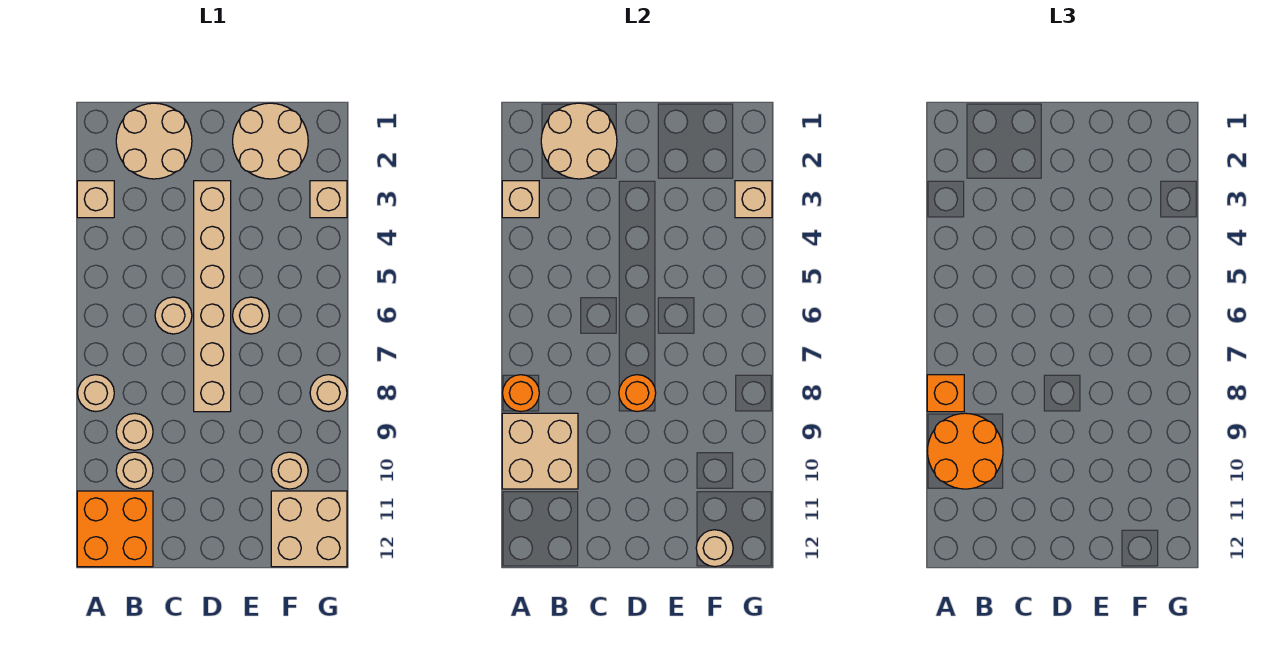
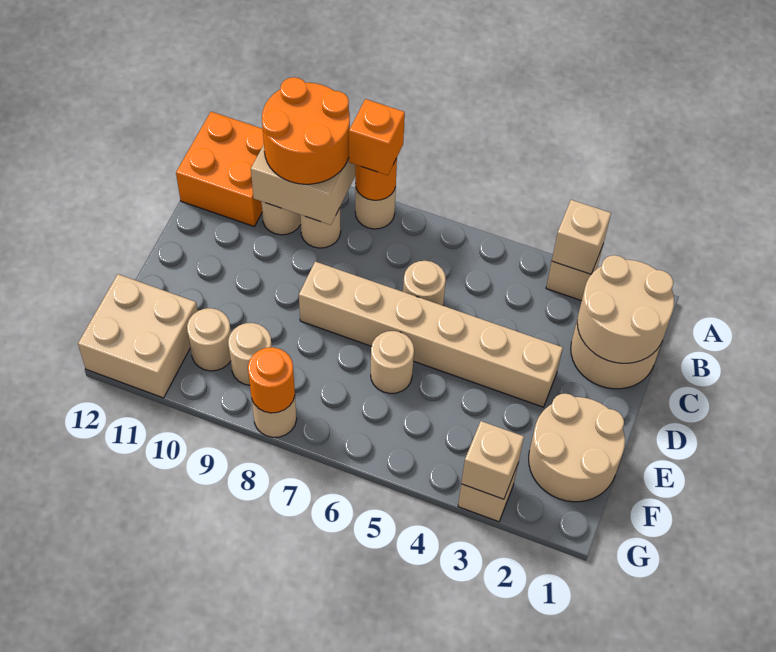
orange round brick D8 level 2 -> orange round brick G8 level 2
tan round brick F12 level 2 -> tan round brick F9 level 1

